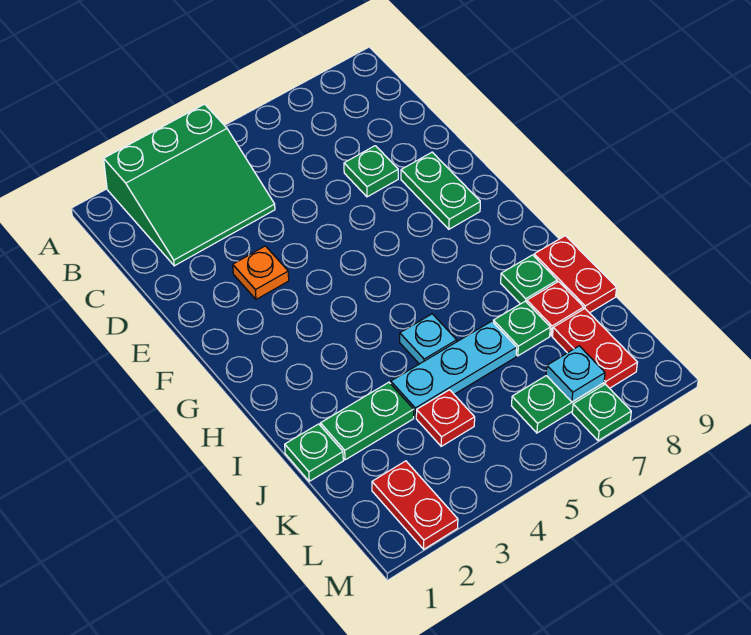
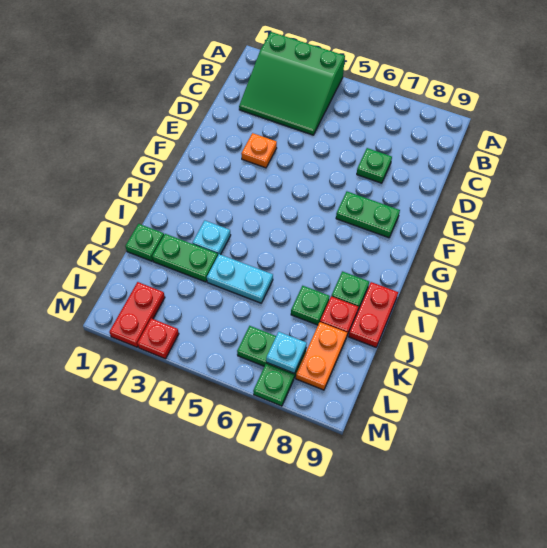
green plate E8:F8 level 1 -> green plate F7:F8 level 1
cyan plate I5 level 1 -> cyan plate I3 level 1
cyan plate J4:J6 level 1 -> cyan plate J4:J5 level 1
red plate K4 level 1 -> red plate M3 level 1
red plate K8:L8 level 1 -> orange plate K8:L8 level 1

